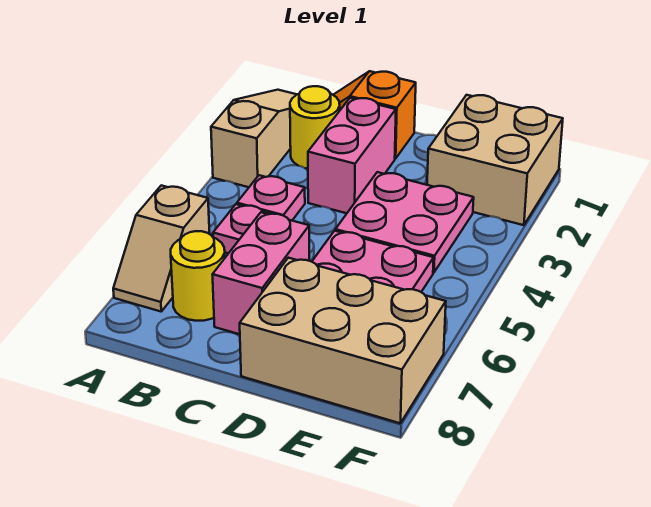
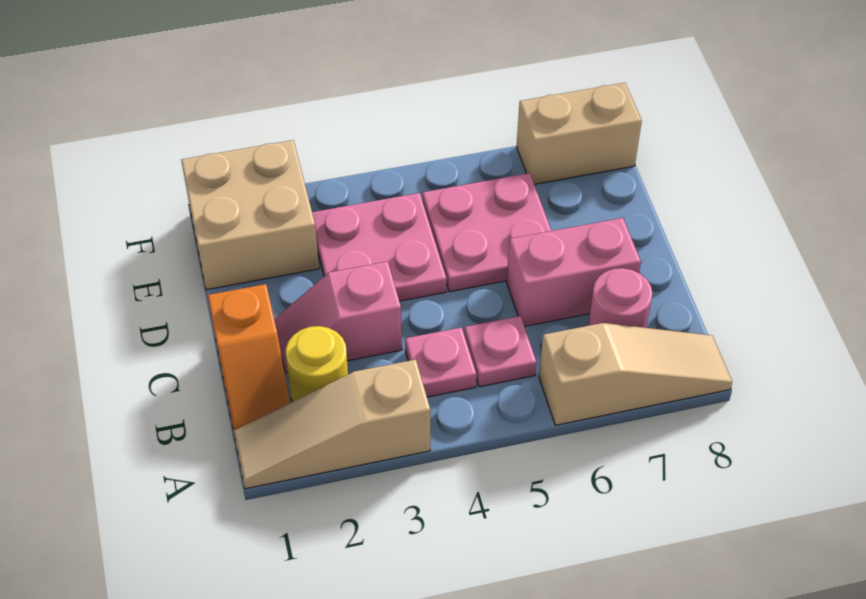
tan slope A6:A7 level 1 top 6 -> tan slope A6:A8 level 1 top 6
yellow round brick B7 level 1 -> pink round brick B7 level 1
pink brick C2:C3 level 1 -> pink slope C2:C3 level 1 top 3
tan brick D7:F8 level 1 -> tan brick F7:F8 level 1

